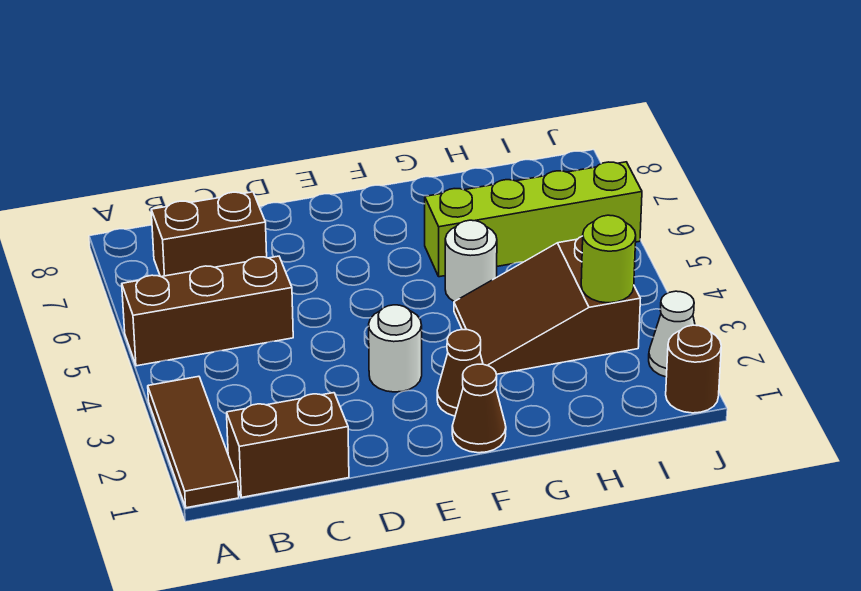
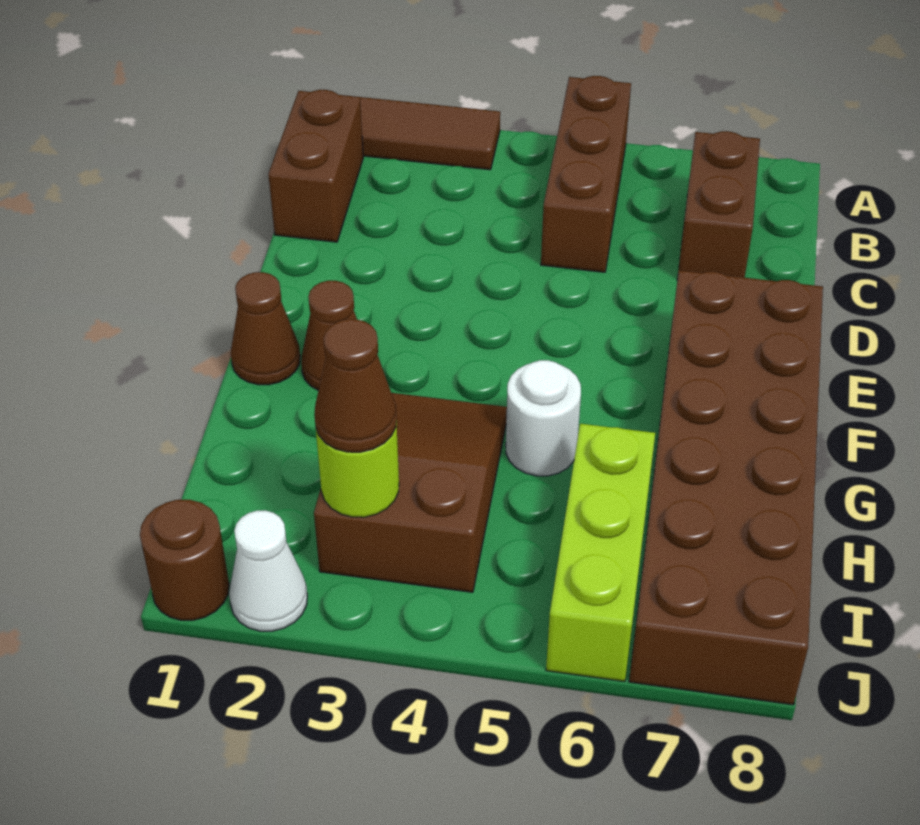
white round brick E3 level 1 -> none
none -> brown brick E7:J8 level 1
lime brick G6:J6 level 1 -> lime brick H6:J6 level 1
none -> brown cone I3 level 3

